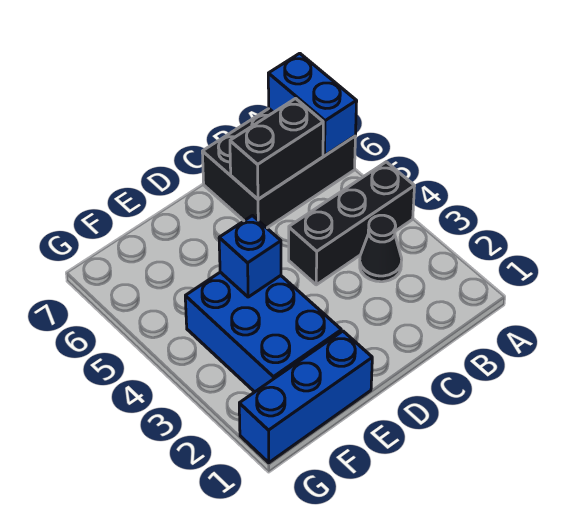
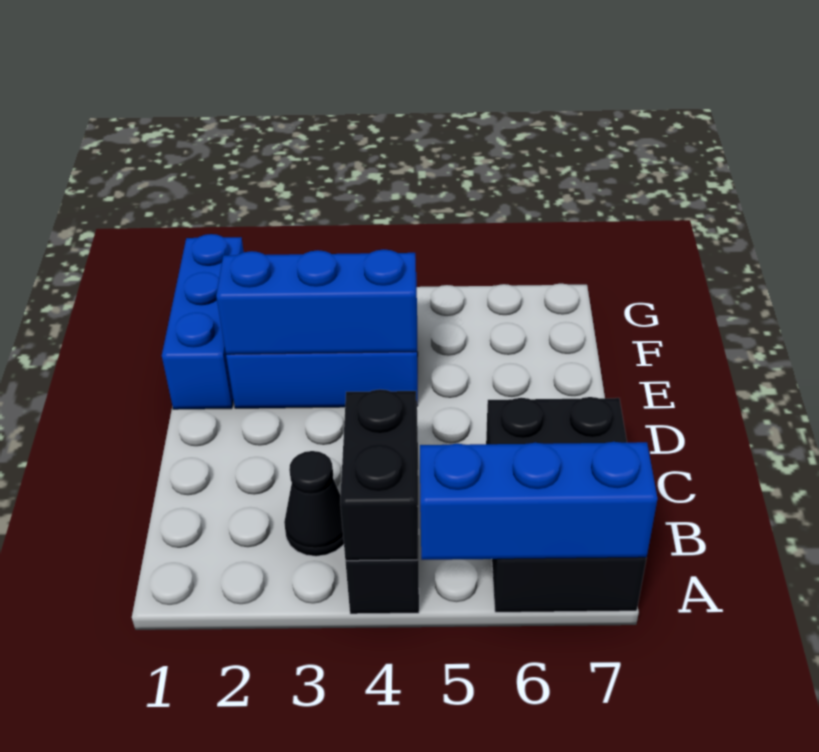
blue brick A6:A7 level 2 -> blue brick A5:A7 level 2
black brick B6:C6 level 2 -> black brick A4:B4 level 2
blue brick E4 level 2 -> blue brick E2:E4 level 2

